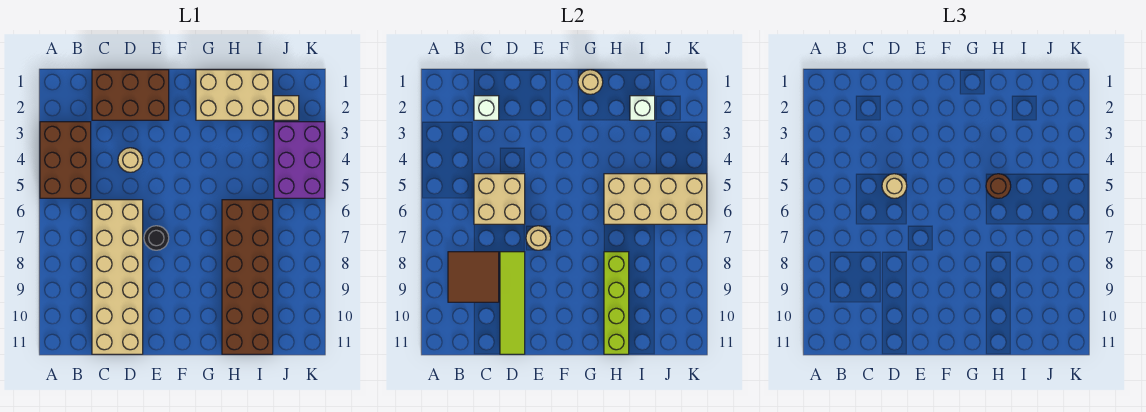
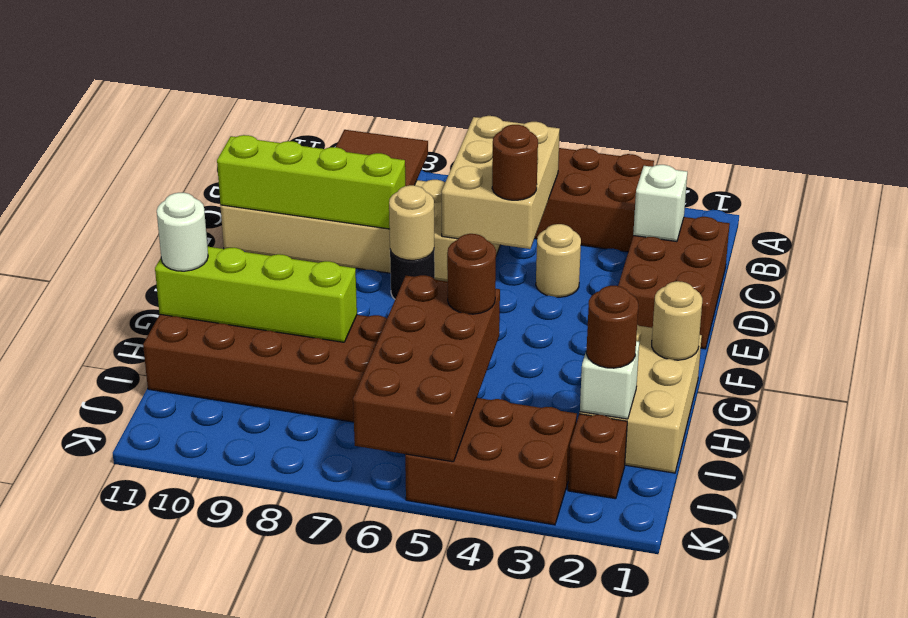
tan brick C5:D6 level 2 -> tan brick B5:D6 level 2
tan round brick D5 level 3 -> brown round brick D5 level 3
lime tile D8:D11 level 2 -> lime brick D8:D11 level 2
tan brick H5:K6 level 2 -> brown brick H5:K6 level 2
none -> white round brick H11 level 3
none -> brown round brick I2 level 3
tan brick J2 level 1 -> brown brick J2 level 1
purple brick J3:K5 level 1 -> brown brick J3:K5 level 1

